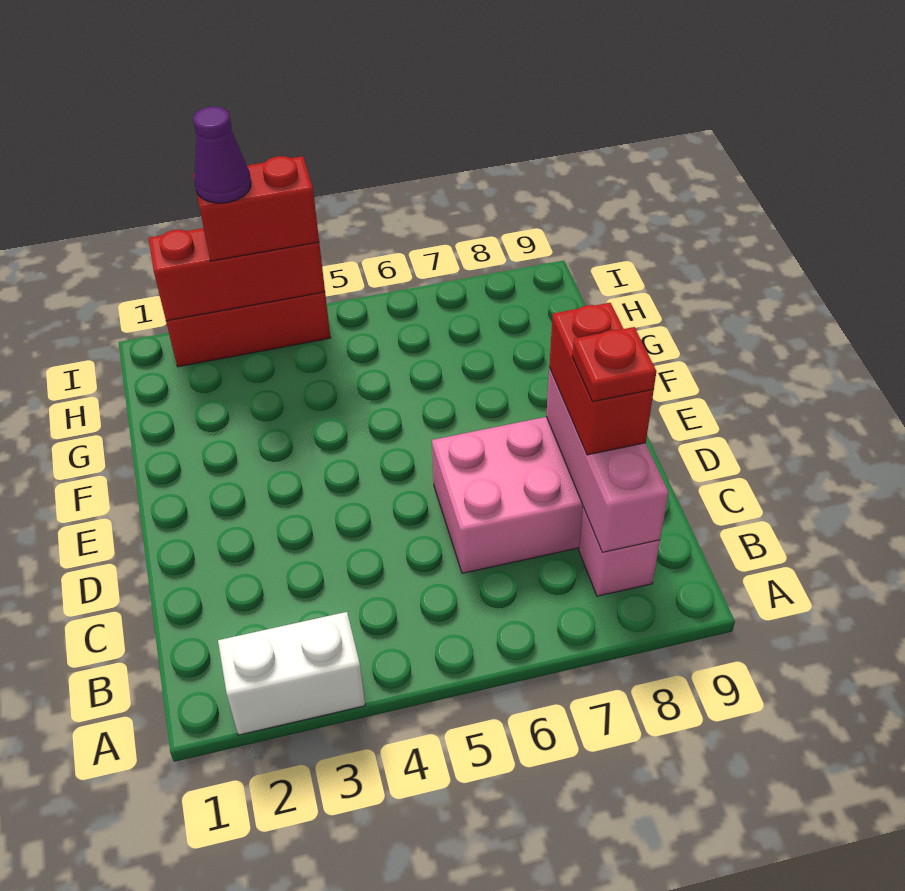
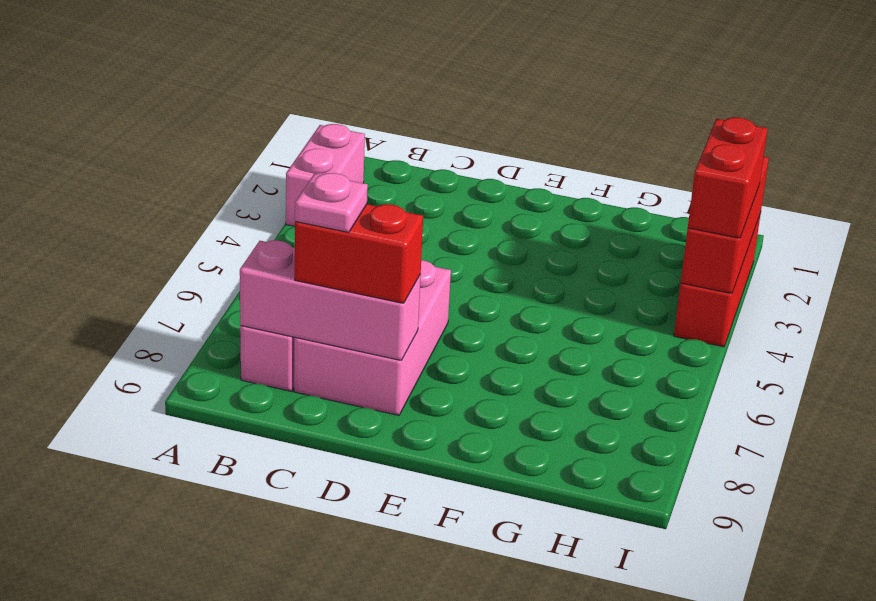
white brick A2:A3 level 1 -> pink brick A2:A3 level 1
red plate C8 level 4 -> pink plate C8 level 4
purple cone I3 level 4 -> none

